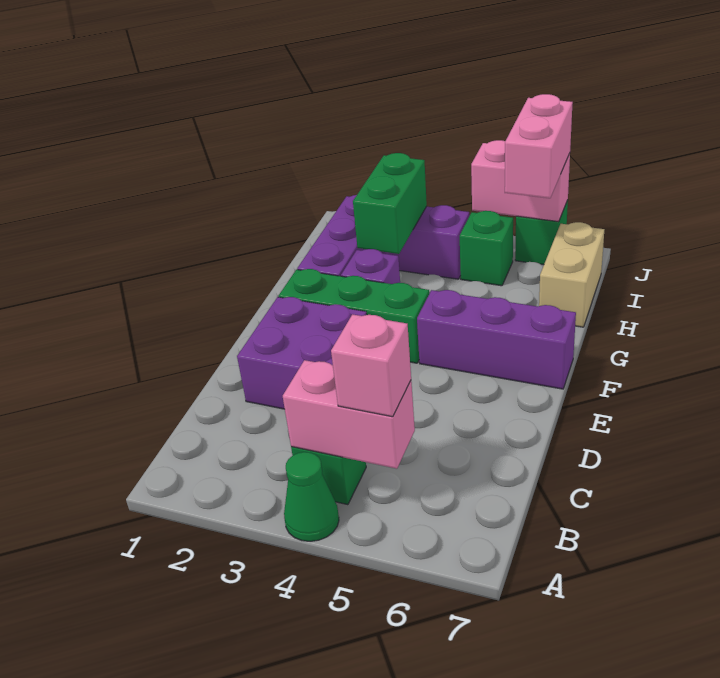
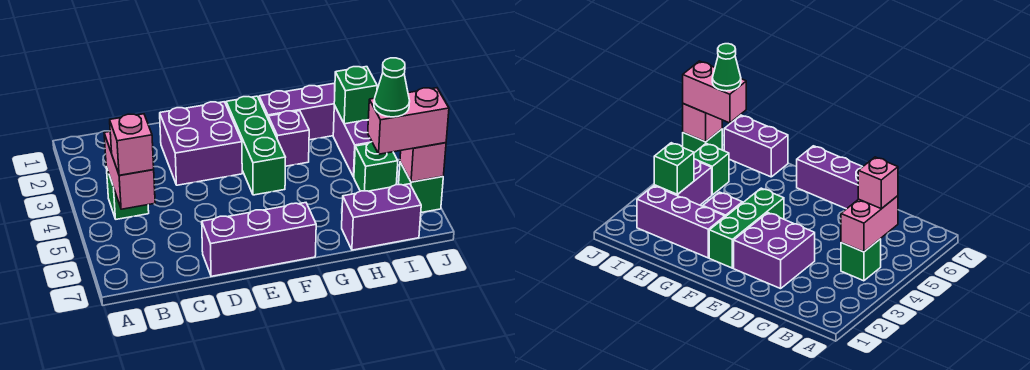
green cone A4 level 1 -> green cone I6 level 4
purple brick F5:F7 level 1 -> purple brick D7:F7 level 1
green brick H3:I3 level 2 -> green brick I3 level 2
tan brick H7:I7 level 1 -> purple brick H7:I7 level 1
pink brick J5:J6 level 2 -> pink brick J6 level 2

